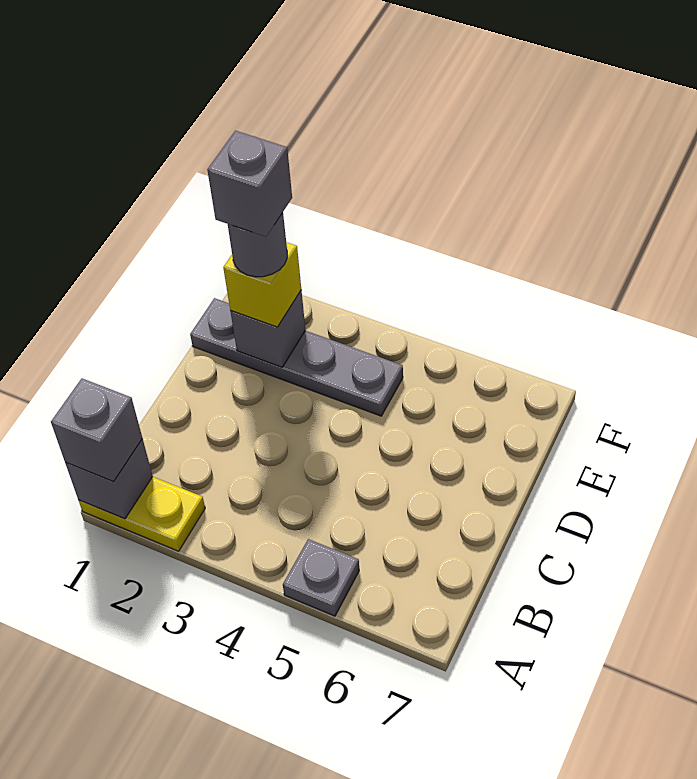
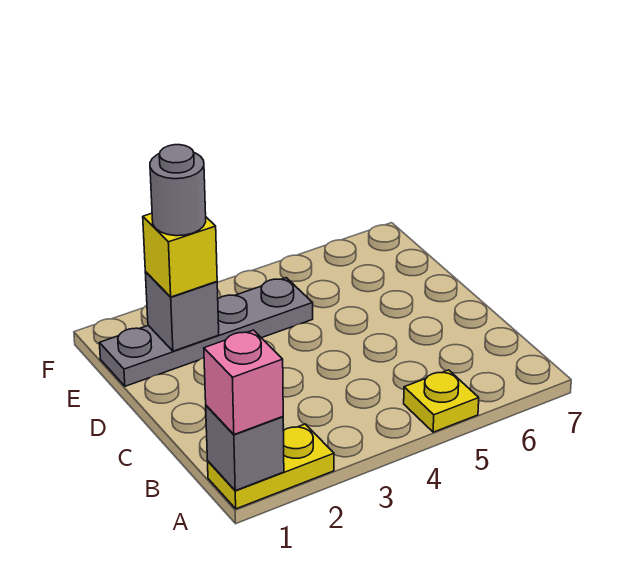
grey brick A1 level 3 -> pink brick A1 level 3
grey plate A5 level 1 -> yellow plate A5 level 1
grey brick E2 level 5 -> none

